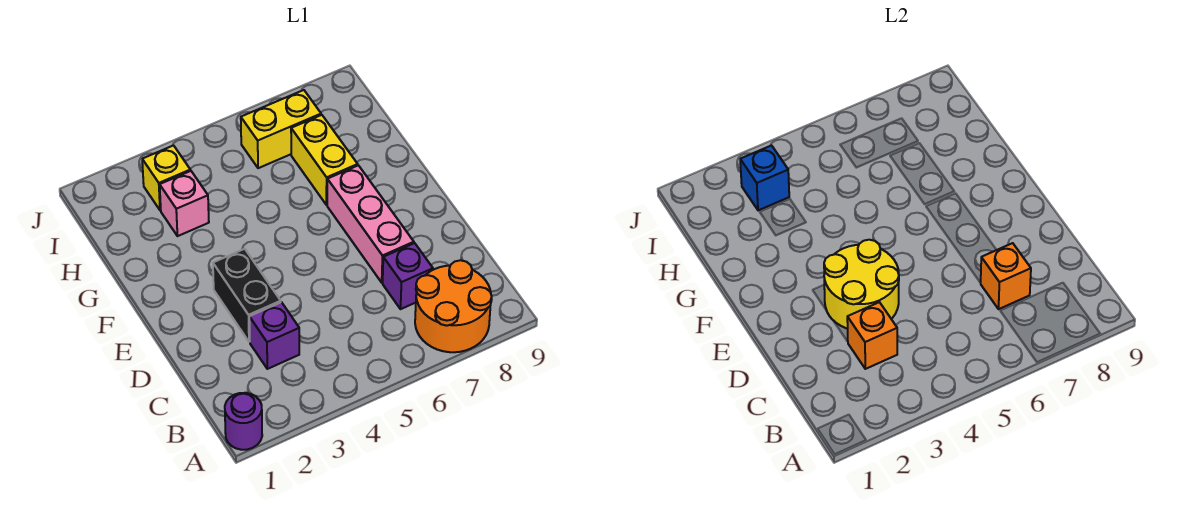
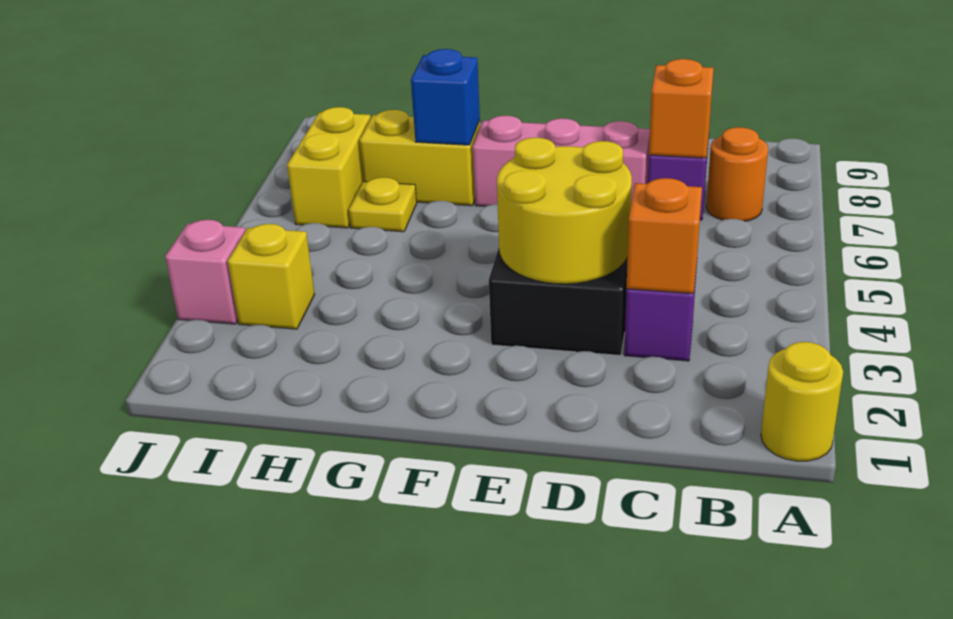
purple round brick A1 level 1 -> yellow round brick A1 level 1
orange round brick A7:B8 level 1 -> orange round brick B7 level 1
pink brick H3 level 1 -> pink brick J3 level 1
none -> yellow plate H6 level 1
blue brick I3 level 2 -> blue brick G7 level 2

